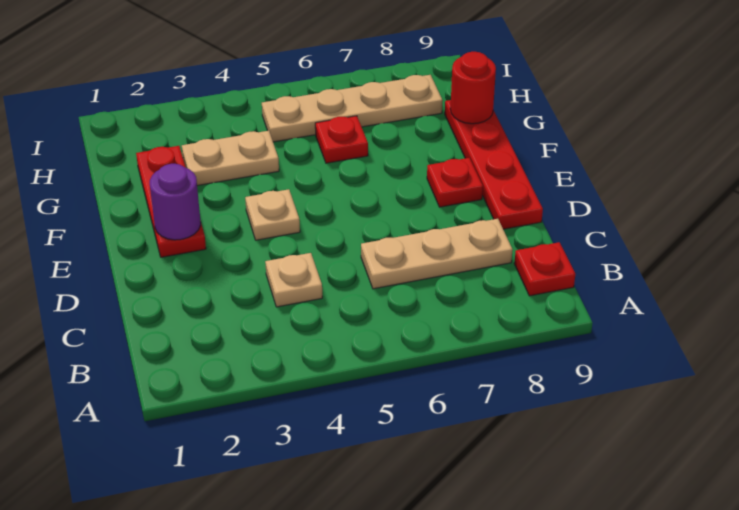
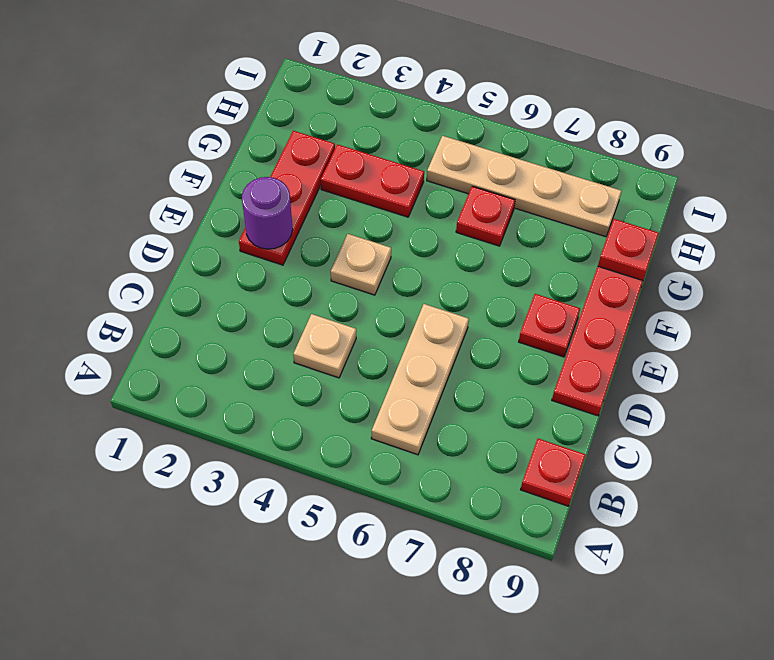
tan plate C6:C8 level 1 -> tan plate B6:D6 level 1
tan plate G3:G4 level 1 -> red plate G3:G4 level 1
red round brick G9 level 2 -> red plate G9 level 2

